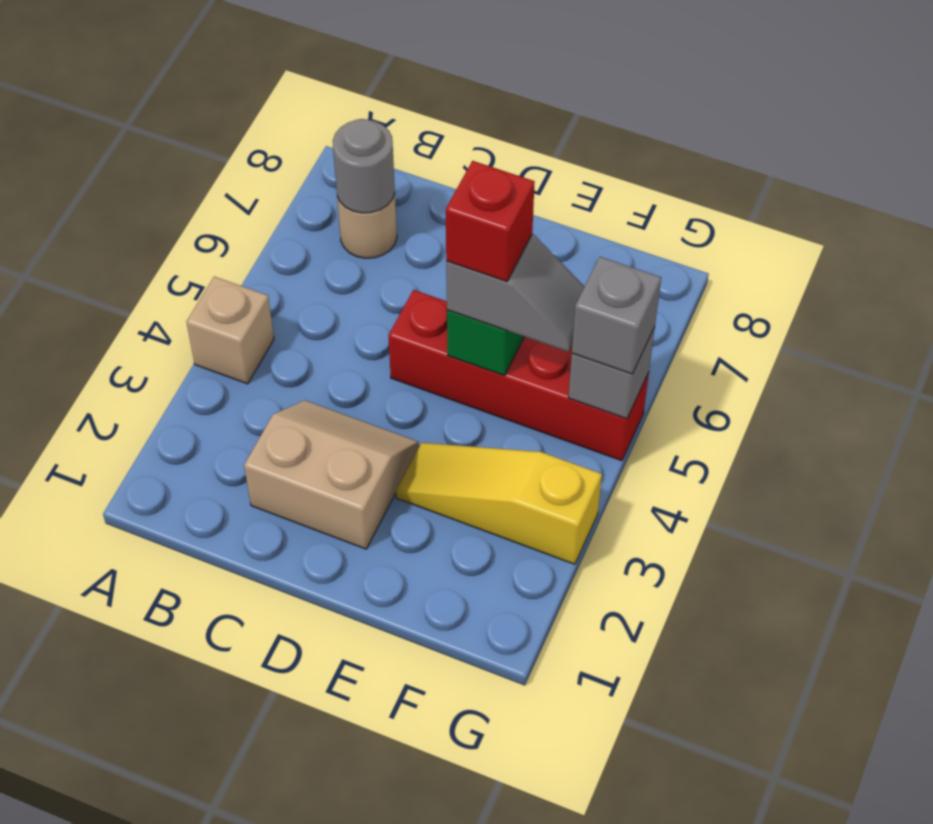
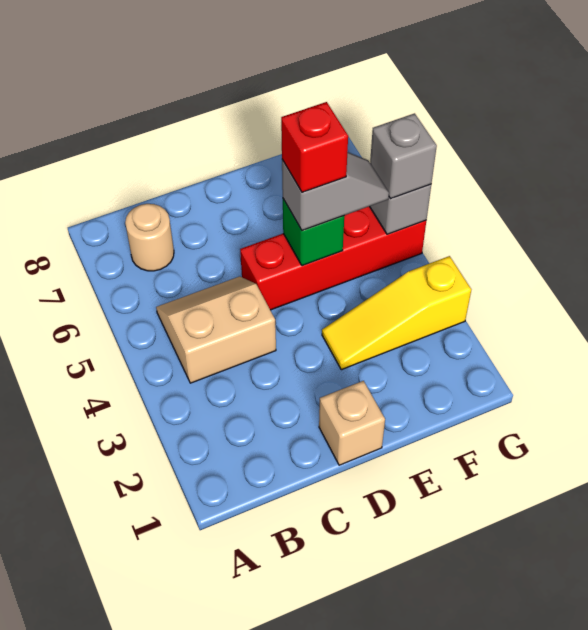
tan brick A4 level 1 -> tan brick D1 level 1
grey round brick B7 level 2 -> none
tan slope C2:D3 level 1 top 2 -> tan slope B4:C5 level 1 top 4

